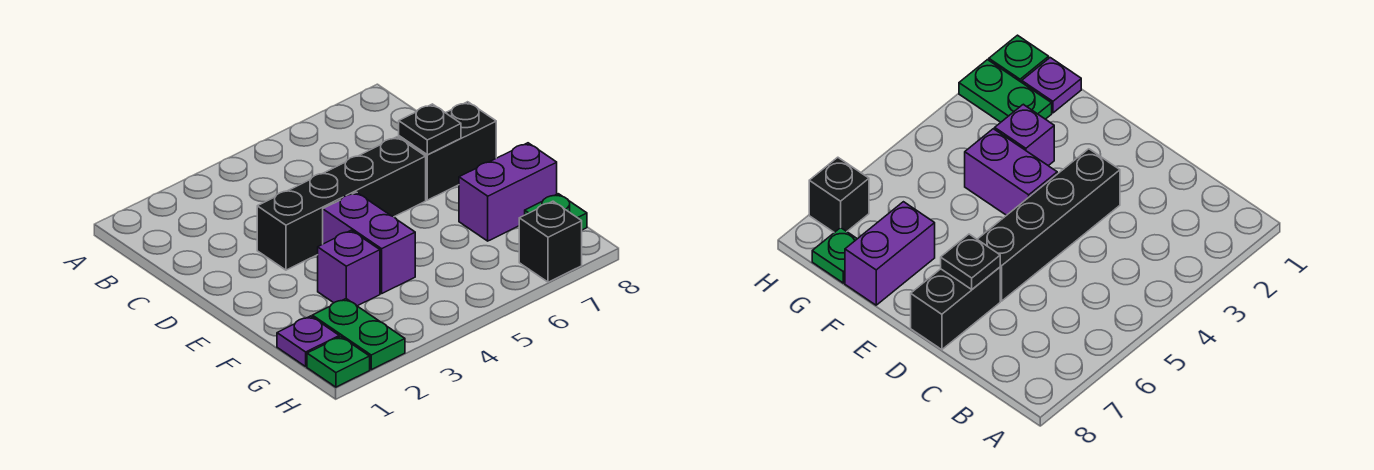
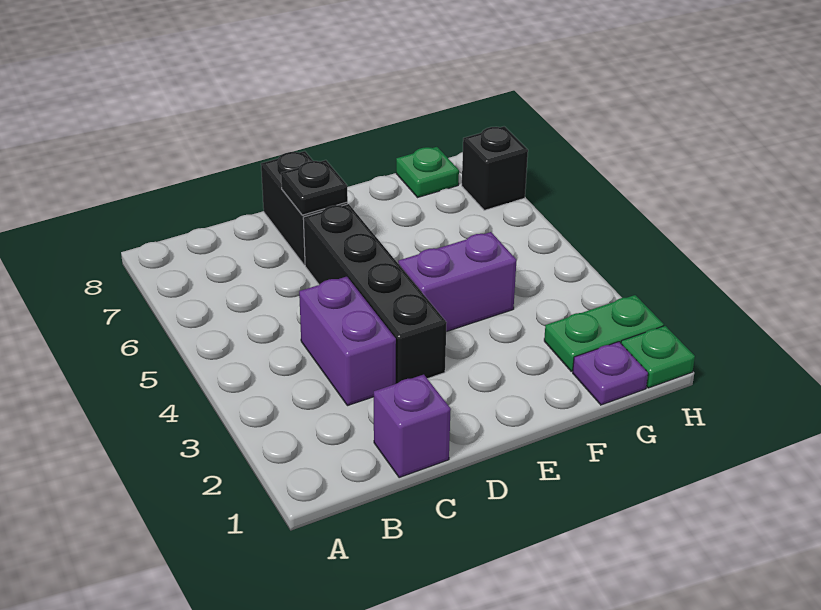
purple brick F3 level 1 -> purple brick C1 level 1
purple brick F7:F8 level 1 -> purple brick C3:C4 level 1

